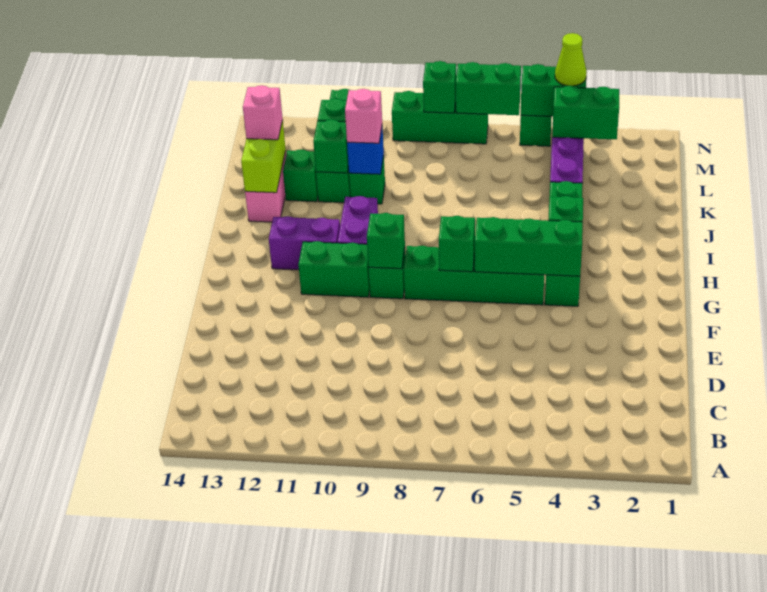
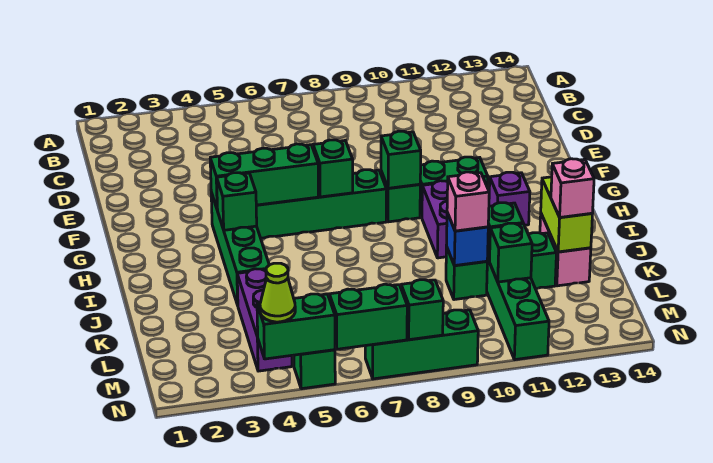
purple brick H11:H12 level 1 -> purple brick H12 level 1
green brick M3:M4 level 2 -> none

